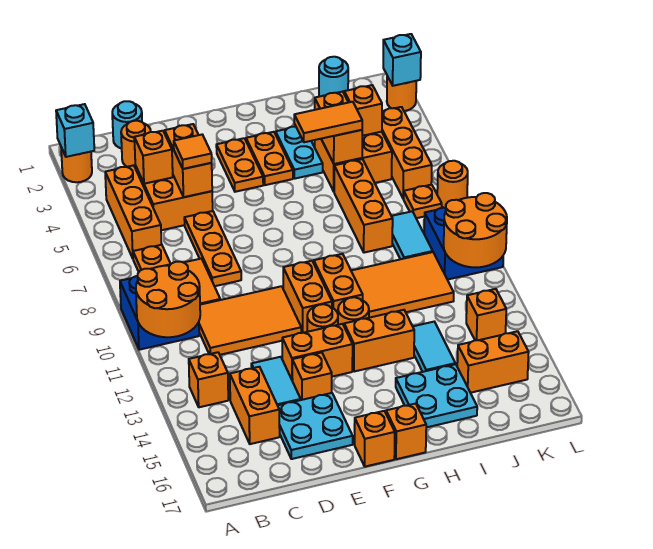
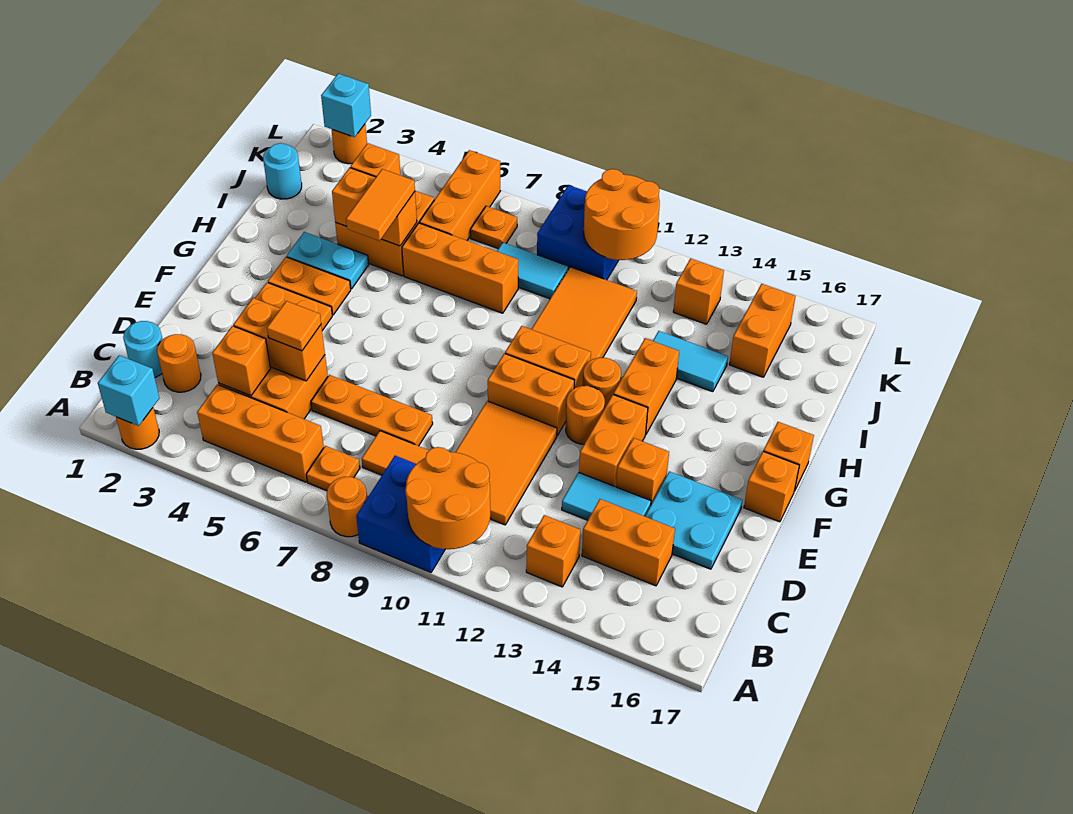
cyan plate H15:I16 level 1 -> none
orange brick K4:K6 level 1 -> orange brick J6:L6 level 1
orange round brick L7 level 1 -> orange round brick A8 level 1

